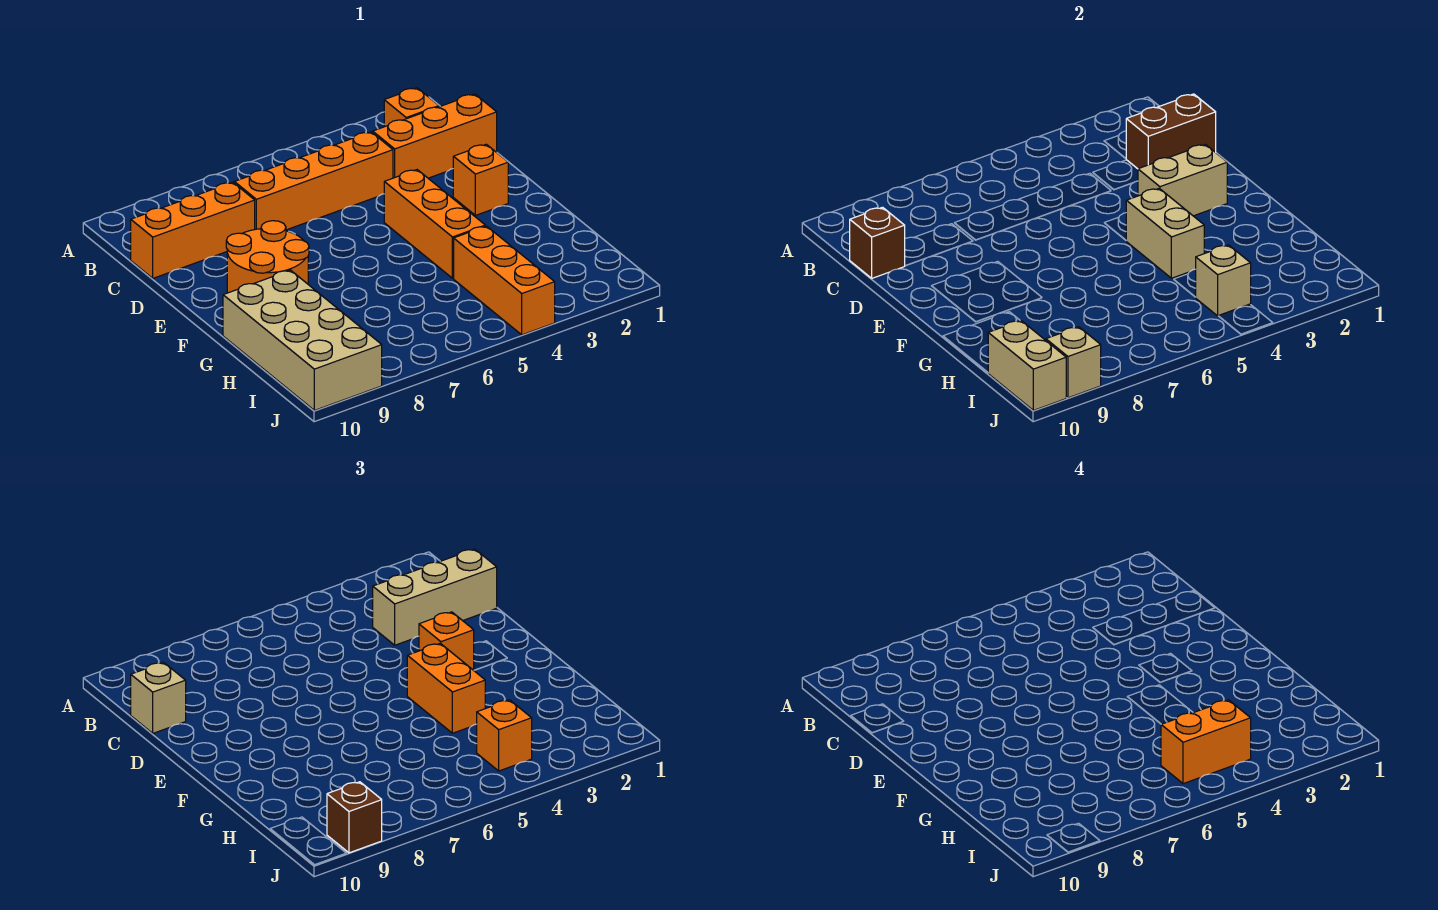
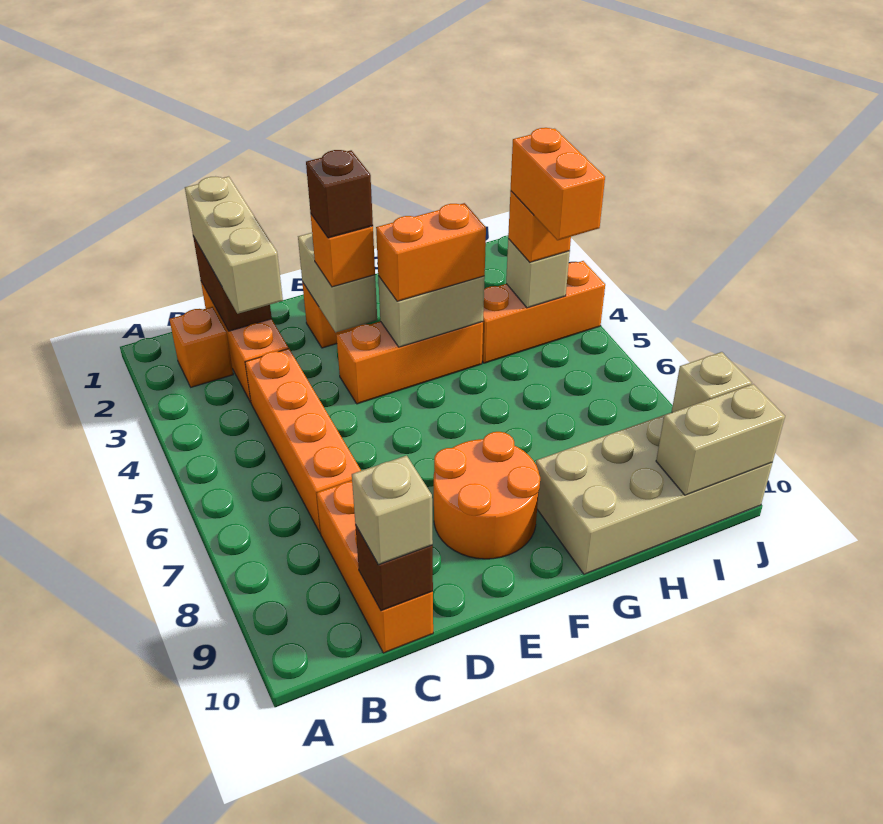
brown brick J9 level 3 -> brown brick E3 level 4

